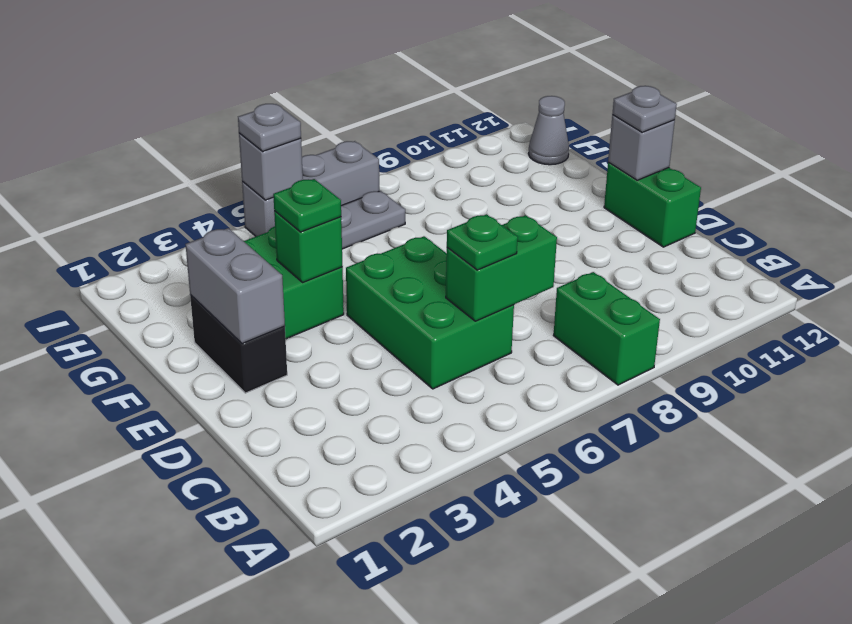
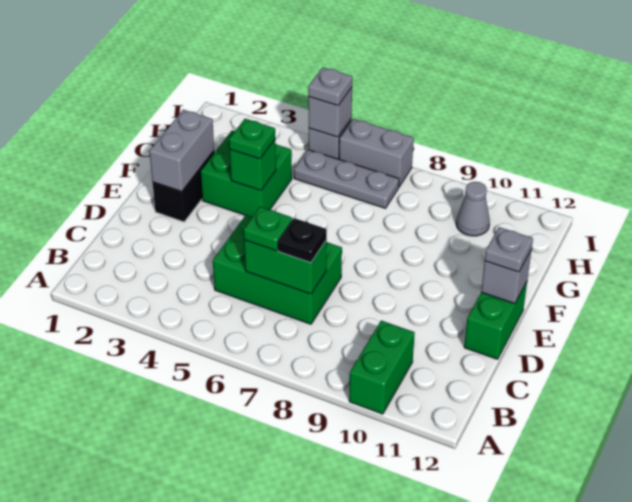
green brick A8:B8 level 1 -> green brick A10:B10 level 1
green brick C5:E6 level 1 -> green brick C5:D7 level 1
none -> black plate C7 level 3
grey cone H12 level 1 -> grey cone H10 level 1

